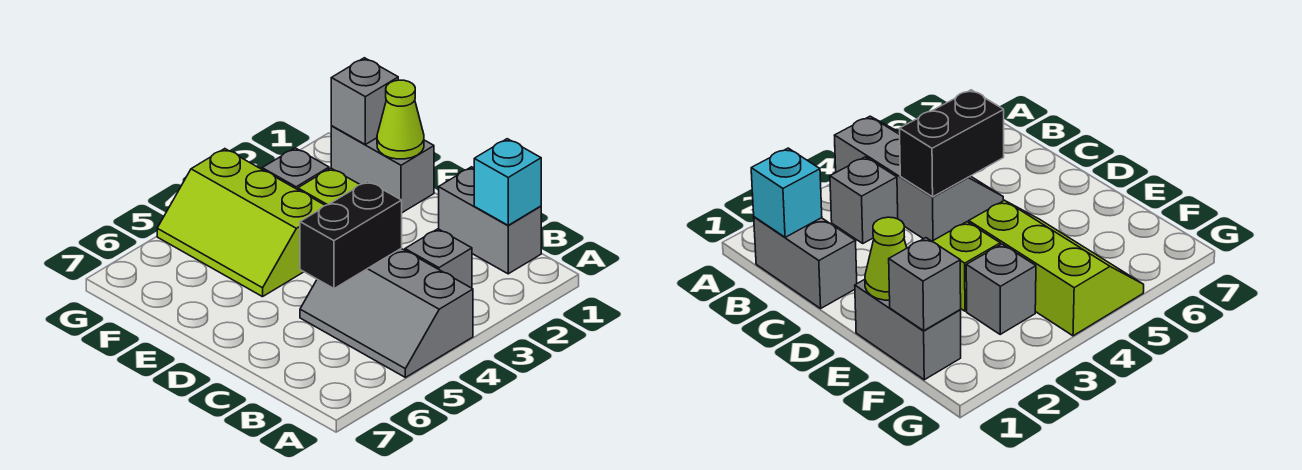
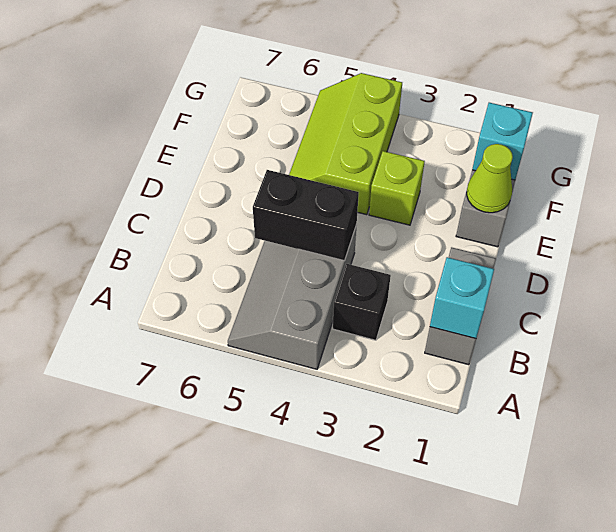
grey brick B3 level 1 -> black brick B3 level 1
grey brick F1 level 2 -> cyan brick F1 level 2
grey brick F3 level 1 -> none

